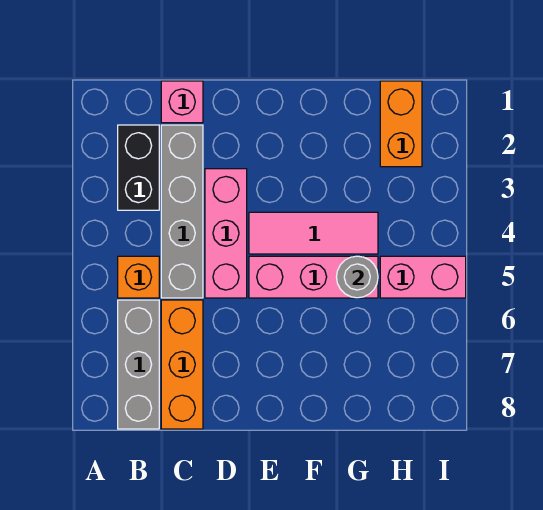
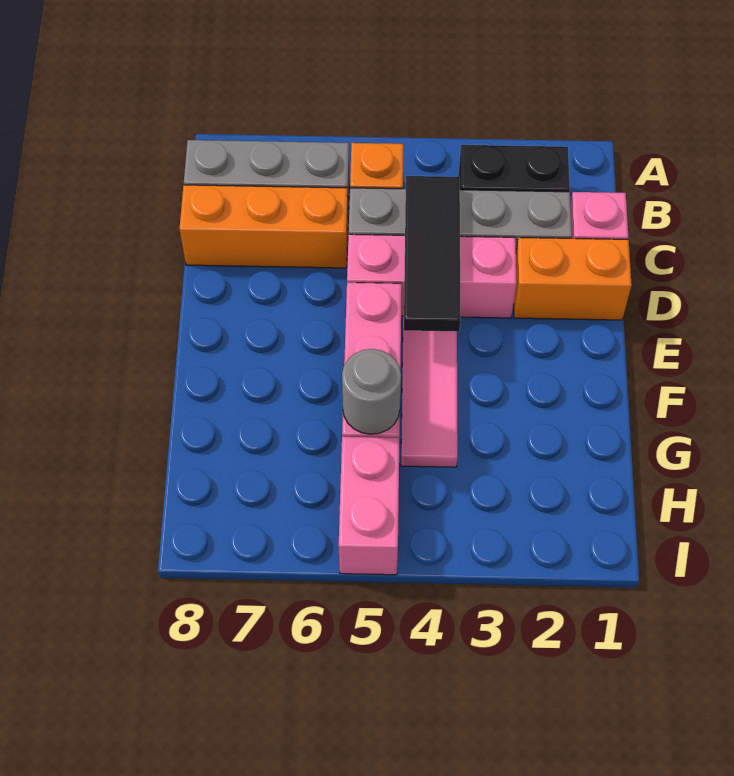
none -> black tile C4:E4 level 2
orange brick H1:H2 level 1 -> orange brick D1:D2 level 1

